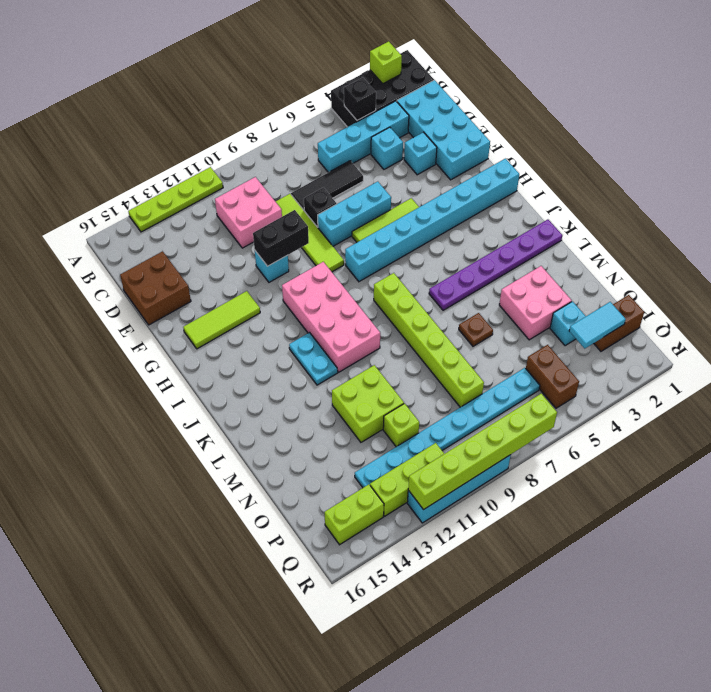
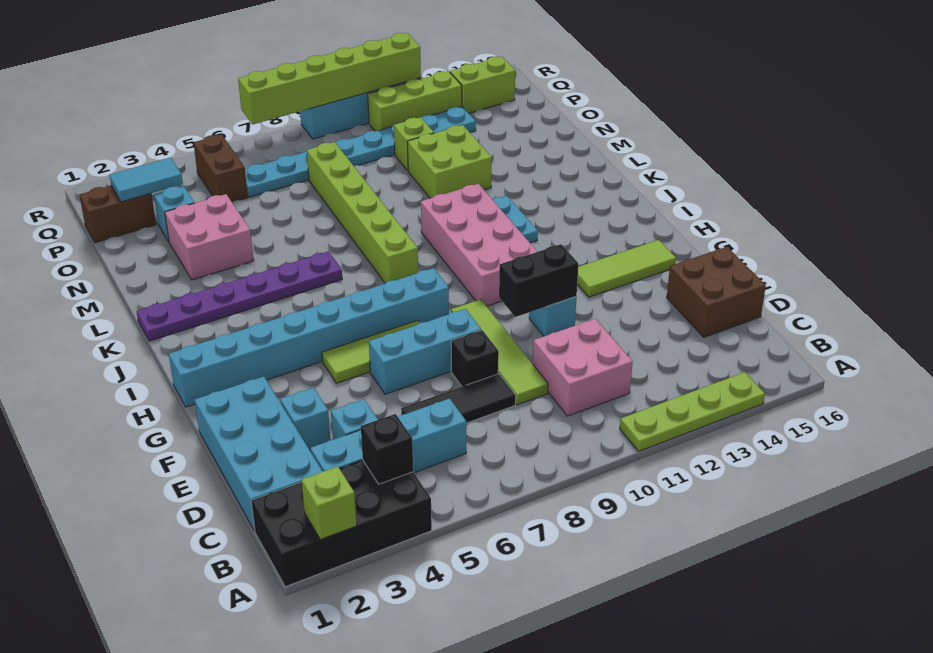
brown plate M6 level 1 -> none

